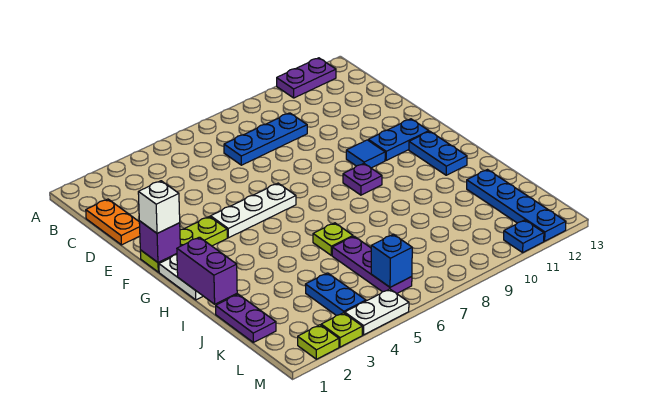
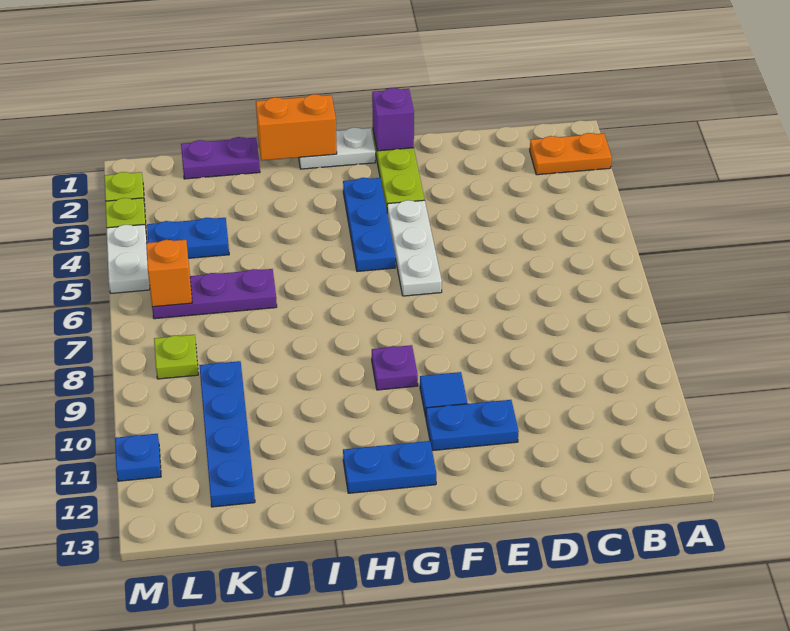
purple plate A11:A12 level 1 -> none
orange plate C1:D1 level 1 -> orange plate A2:B2 level 1
blue plate C7:C9 level 1 -> blue plate G3:G5 level 1
white brick F1 level 3 -> none
blue plate F11:F12 level 1 -> blue plate E11:F11 level 1
purple brick H1:I1 level 2 -> orange brick H1:I1 level 2
lime plate I6 level 1 -> lime plate L8 level 1
blue plate J12:M12 level 1 -> blue plate K9:K12 level 1
blue brick L6 level 2 -> orange brick L6 level 2

